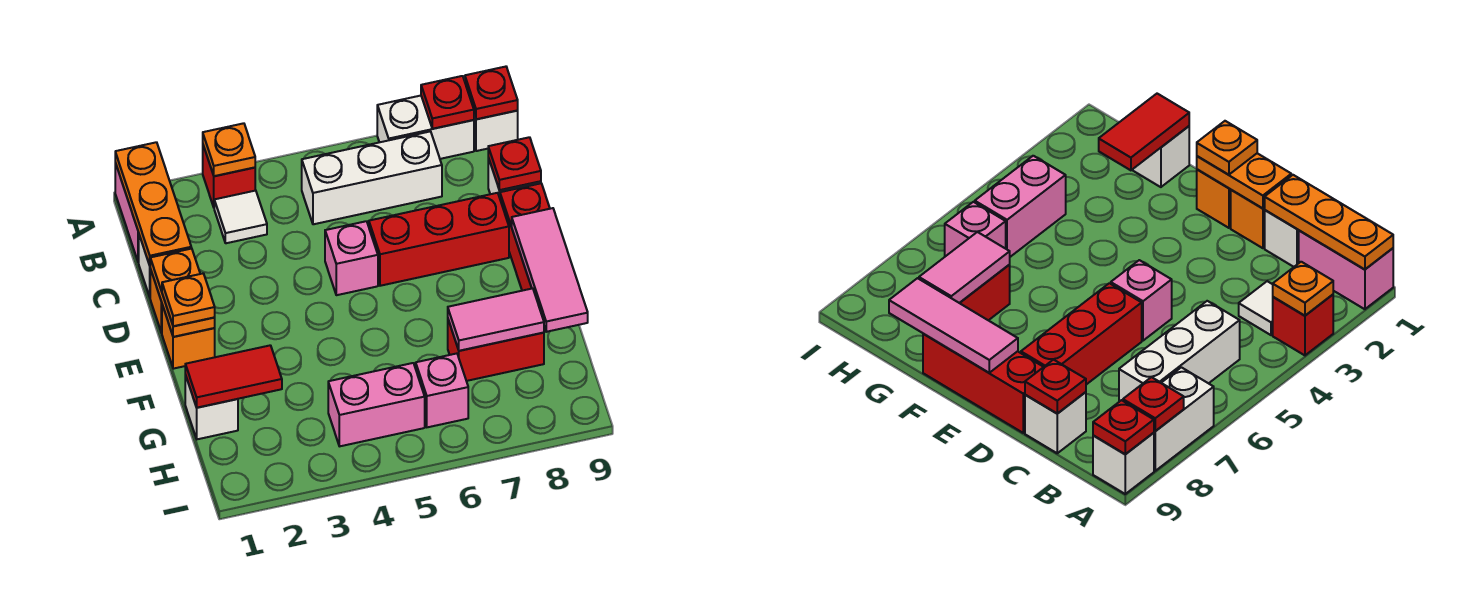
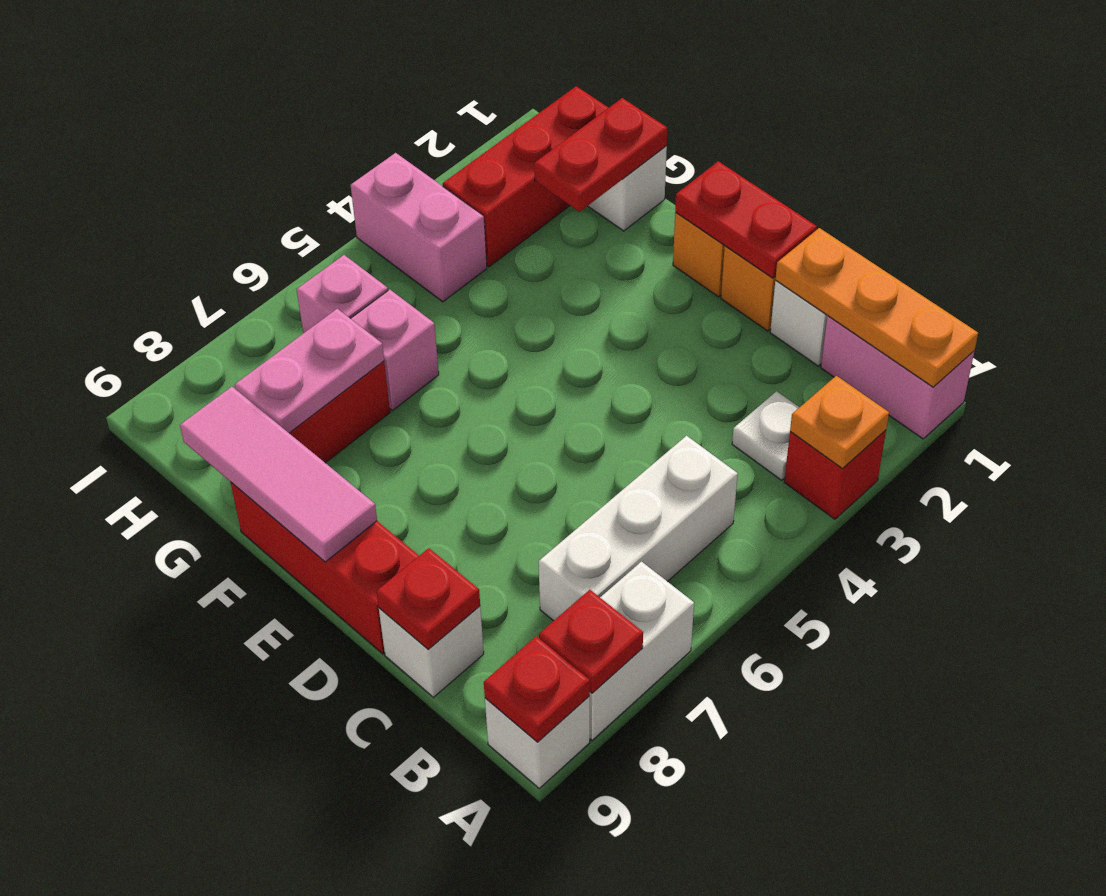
white tile B3 level 1 -> white plate B3 level 1
orange plate D1:E1 level 2 -> red plate D1:E1 level 2
pink brick D5 level 1 -> pink brick G6 level 1
red brick D6:D8 level 1 -> red brick H1:H3 level 1
orange plate E1 level 3 -> none
red tile G1:G2 level 2 -> red plate G1:G2 level 2
pink tile G7:G8 level 2 -> pink plate G7:G8 level 2
pink brick H4:H5 level 1 -> pink brick H4:I4 level 1

